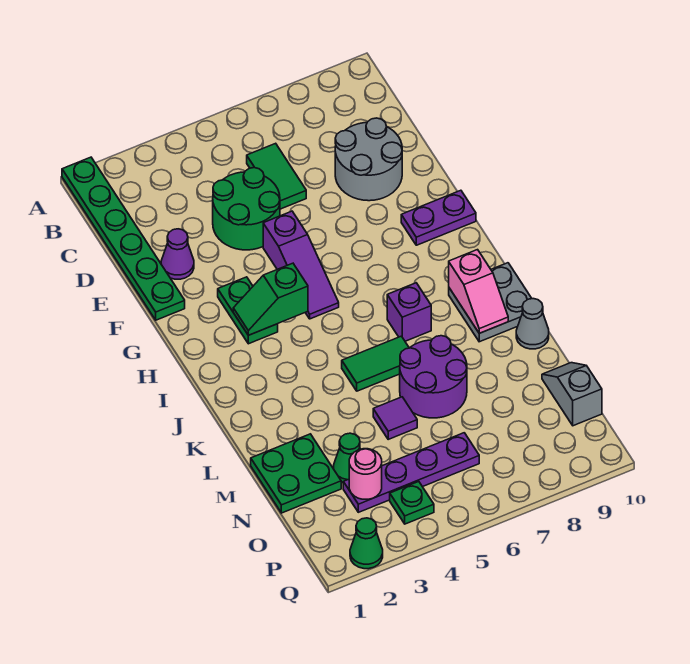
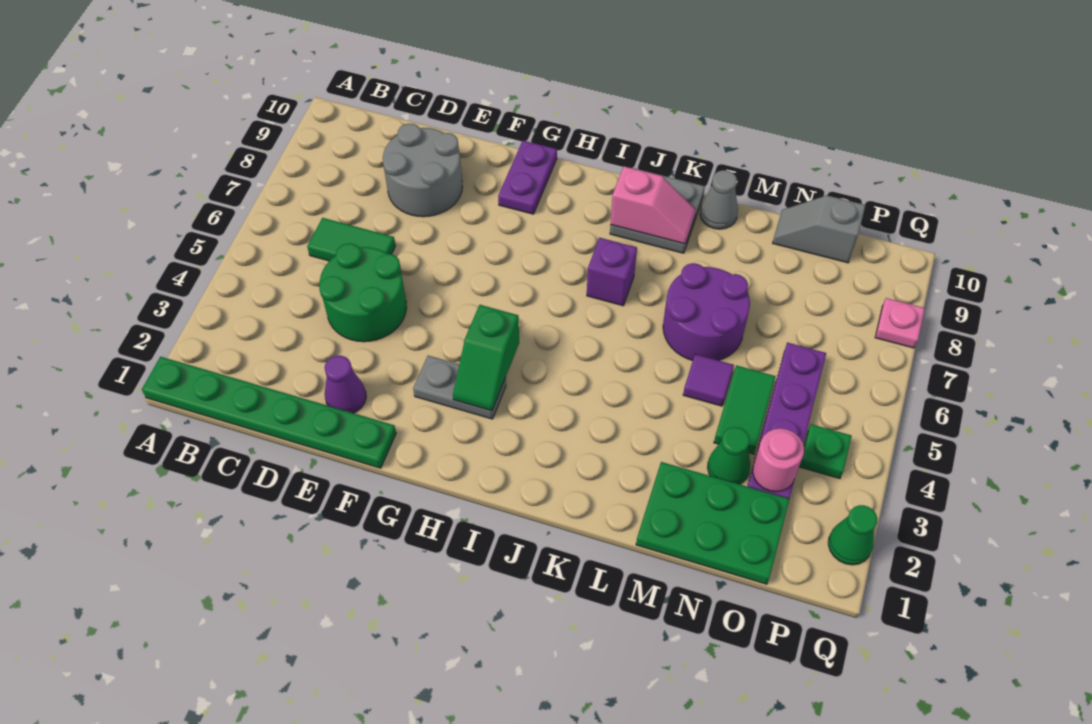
purple slope F5:H5 level 1 top F -> none
green plate G3:H3 level 1 -> grey plate G3:H3 level 1
green tile K5:K6 level 1 -> green tile N4:N5 level 1
green plate M1:N2 level 1 -> green plate M1:O2 level 1
none -> pink plate Q8 level 1

